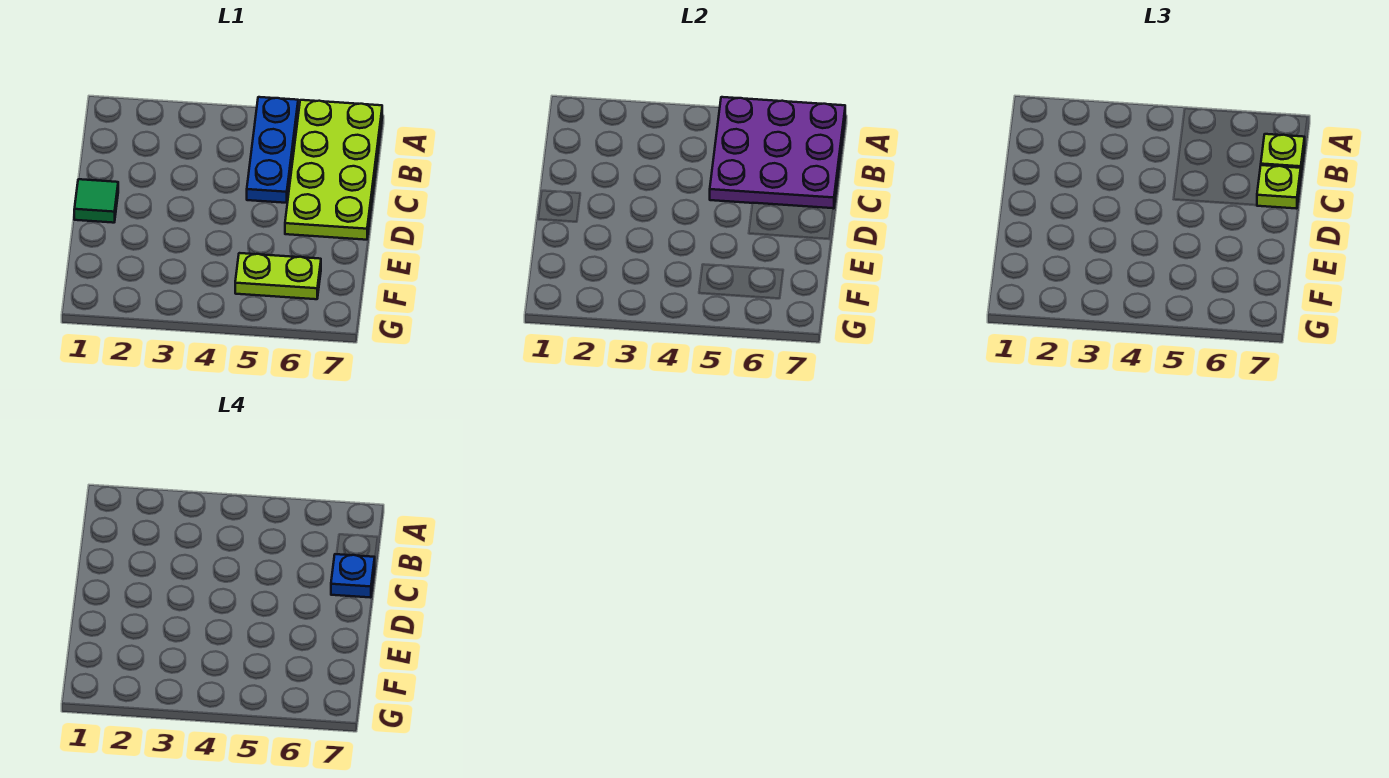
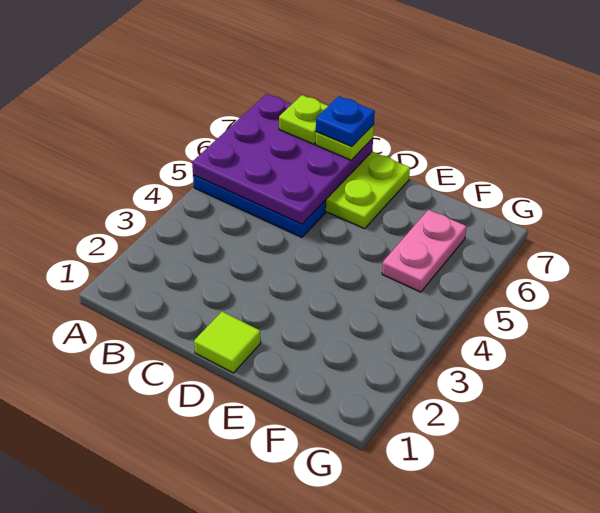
green tile D1 level 1 -> lime tile D1 level 1
lime plate F5:F6 level 1 -> pink plate F5:F6 level 1

